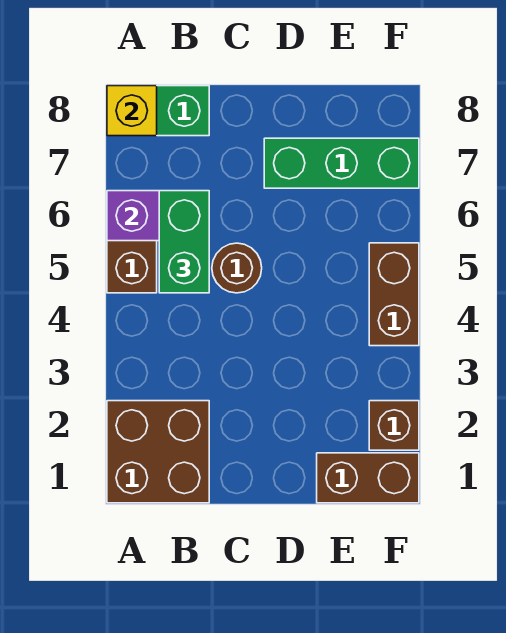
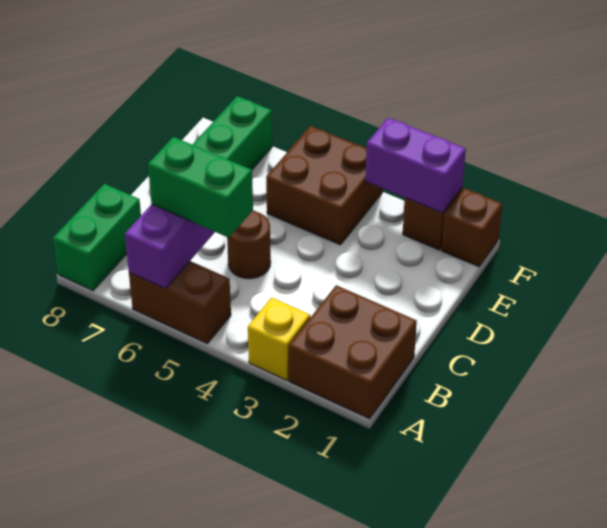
yellow brick A8 level 2 -> yellow brick A3 level 1
brown brick E1:F1 level 1 -> brown brick F1 level 1
none -> purple brick F2:F3 level 2
brown brick F4:F5 level 1 -> brown brick E4:F5 level 1

